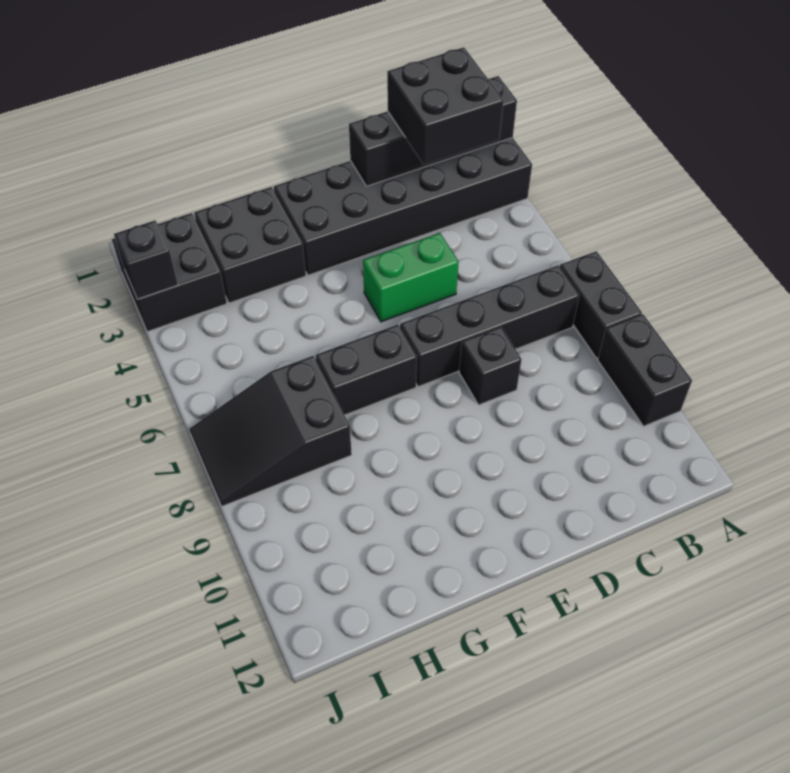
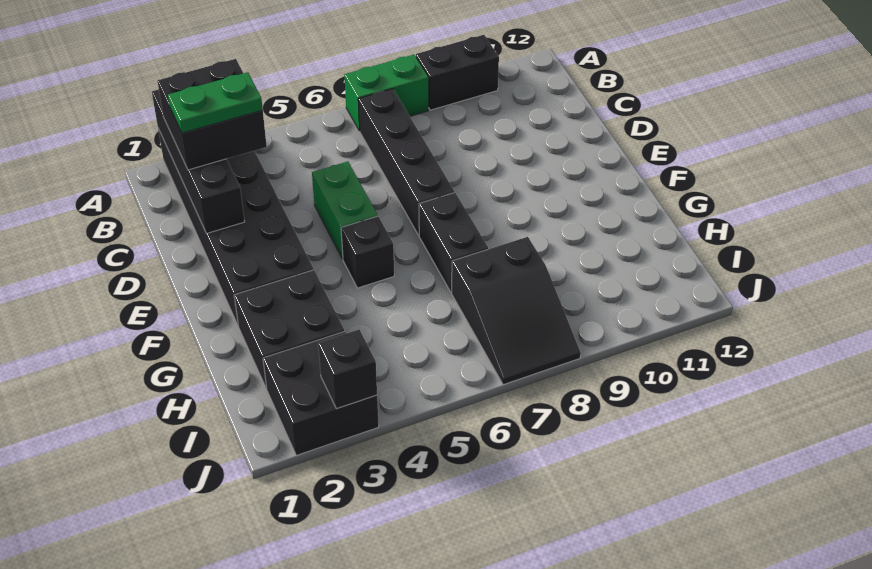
black brick A7:A8 level 1 -> green brick A7:A8 level 1
none -> green plate C2:C3 level 4
black brick D8 level 1 -> black brick F5 level 1

